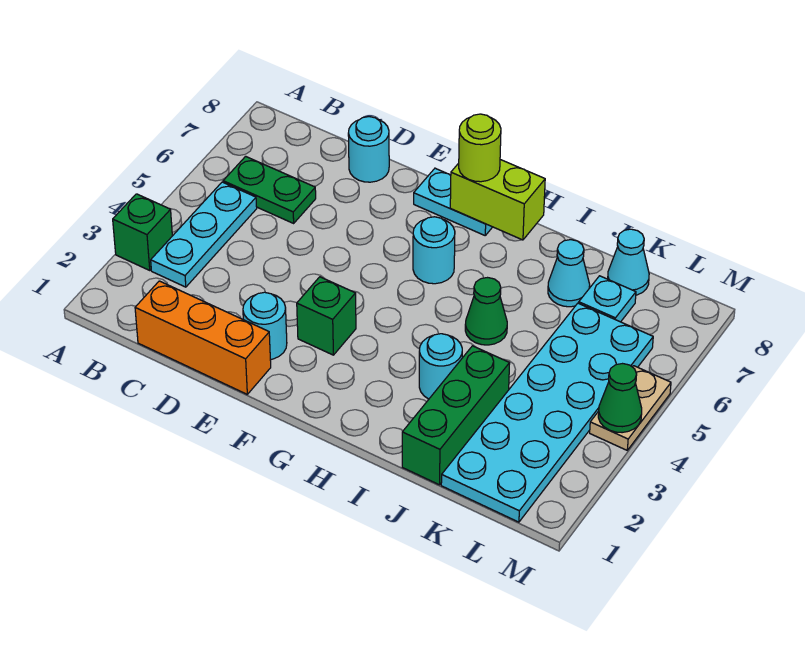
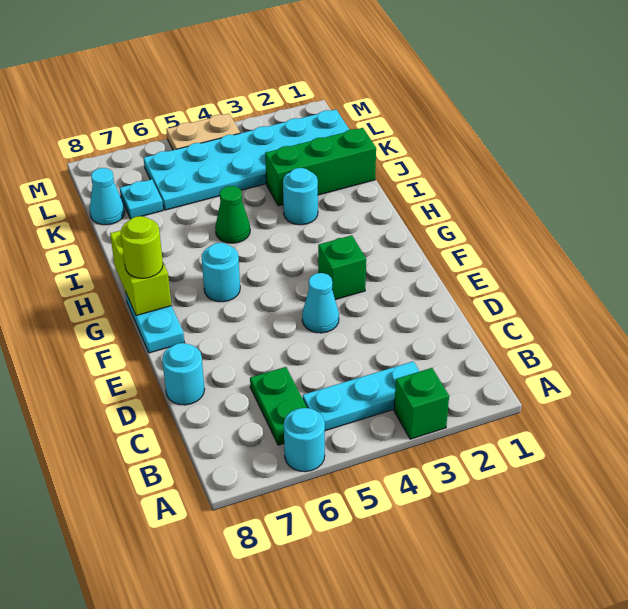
orange brick C1:E1 level 1 -> none
cyan round brick E2 level 1 -> cyan round brick A6 level 1
cyan cone J7 level 1 -> cyan cone E4 level 1
green cone M4 level 2 -> none

